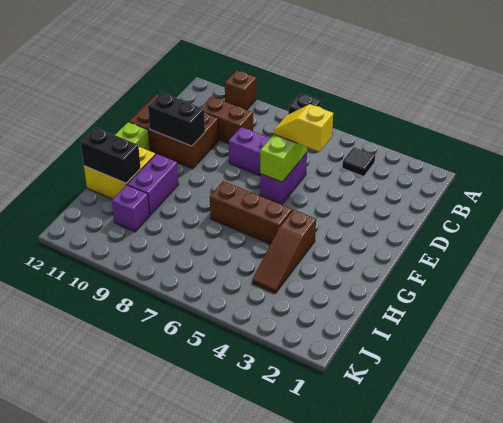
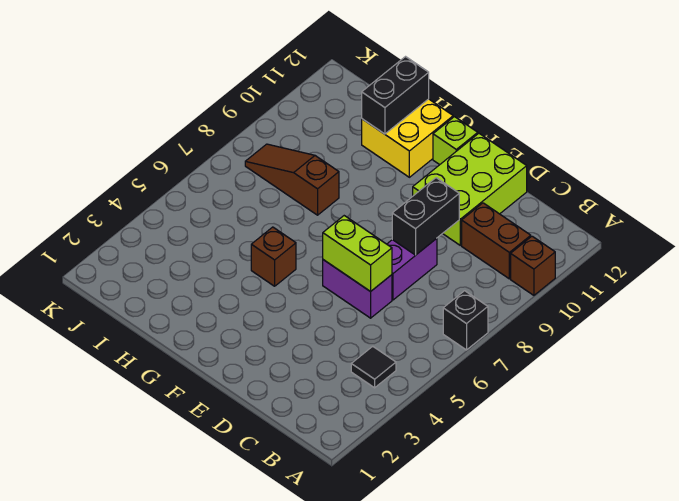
brown brick C9:C10 level 1 -> brown brick B10:C10 level 1
yellow slope D5:D6 level 3 top 5 -> none
brown brick D10:E12 level 1 -> lime brick D10:E12 level 1
black brick E10:E11 level 2 -> black brick D8:D9 level 2
brown slope G4:I4 level 1 top G -> brown slope H8:J8 level 1 top H
brown brick G5:G7 level 1 -> brown brick G5 level 1
purple brick G10:H10 level 1 -> none
purple brick I10 level 1 -> none

